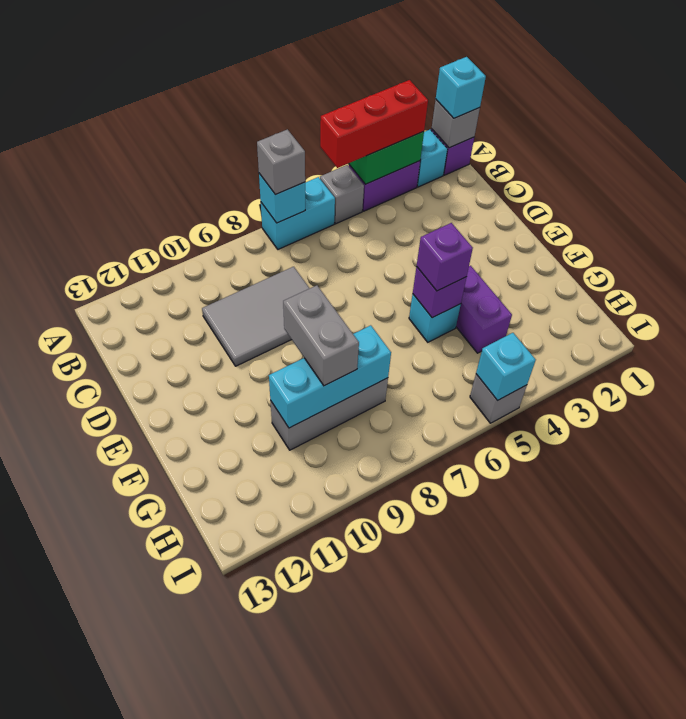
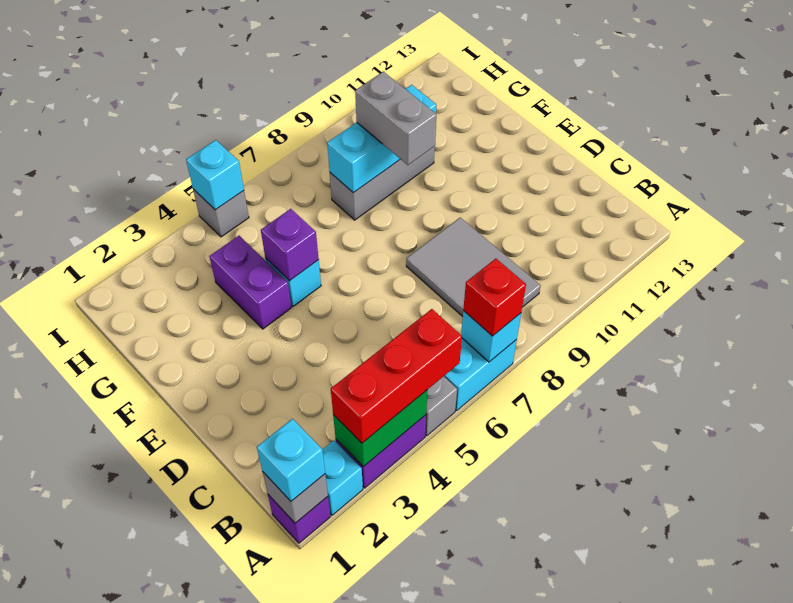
grey brick A7 level 3 -> red brick A7 level 3
grey tile C8:D10 level 1 -> grey tile B8:D9 level 1
purple brick F5 level 3 -> none

